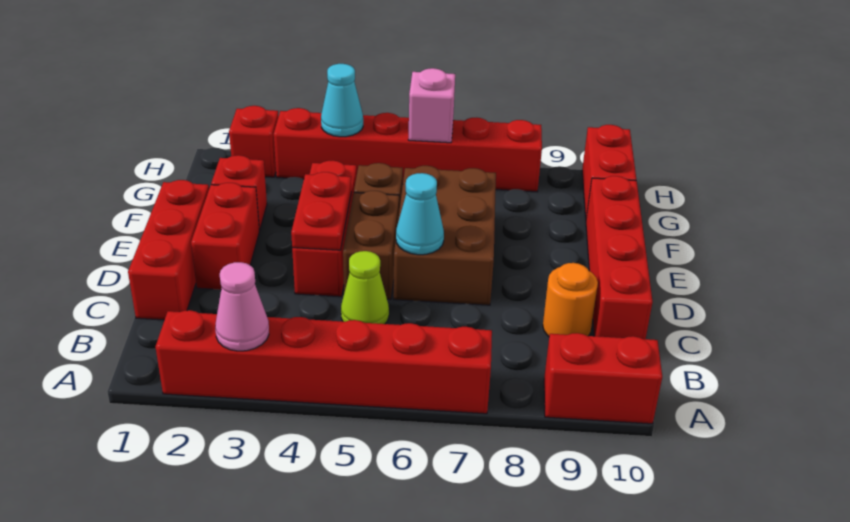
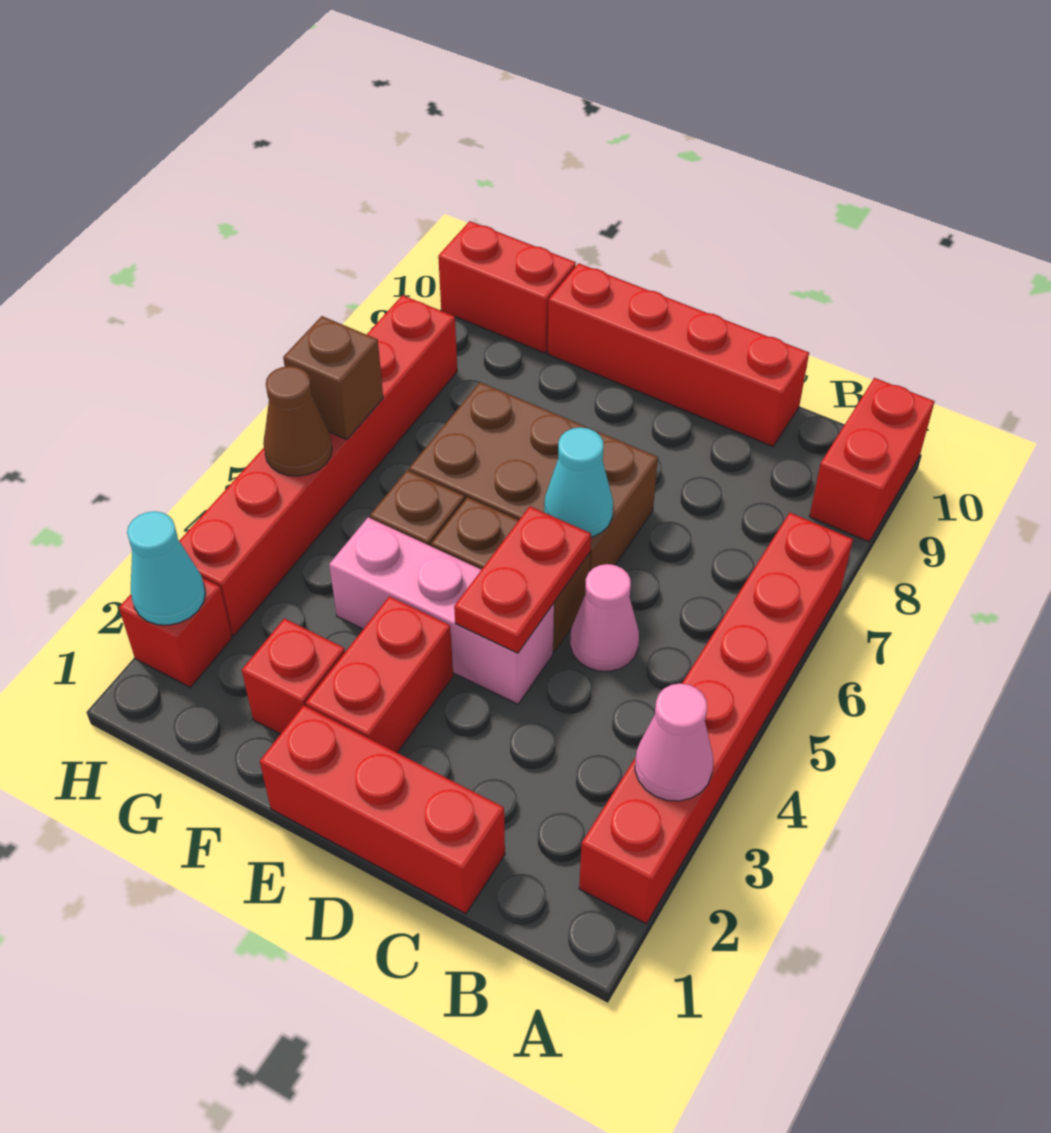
lime cone C5 level 1 -> pink cone C5 level 1
orange round brick C9 level 1 -> none
red brick D2:E2 level 1 -> red brick E2:E3 level 1
red brick D4:F4 level 1 -> pink brick D4:F4 level 1
red plate D4:E4 level 2 -> red plate D4:D5 level 2
cyan cone H4 level 2 -> cyan cone H2 level 2
none -> brown cone H5 level 2
pink brick H6 level 2 -> brown brick H6 level 2

